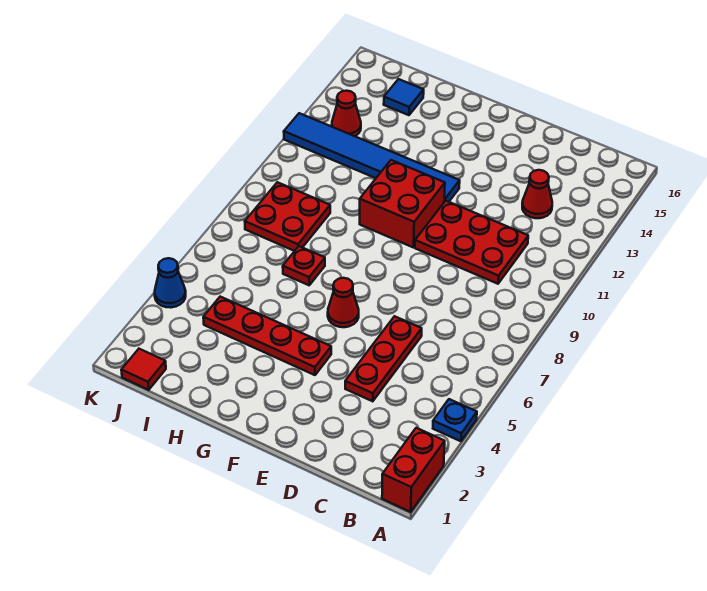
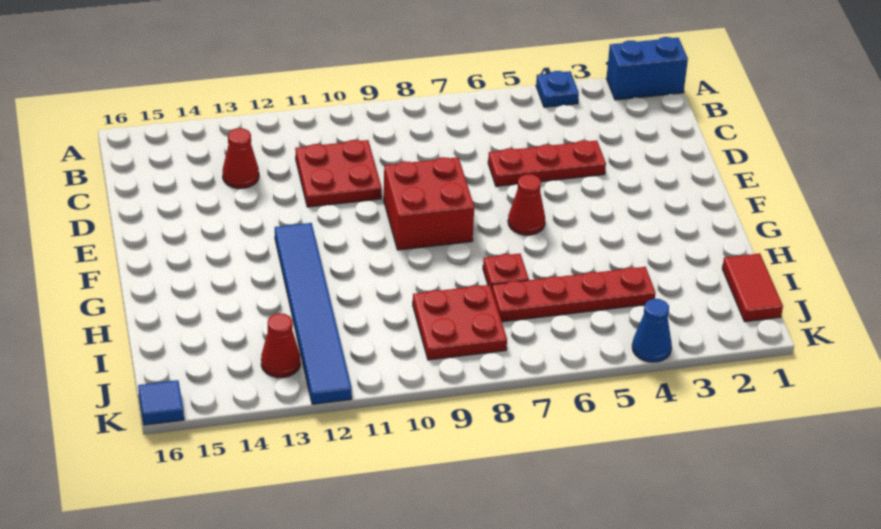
red brick A1:A2 level 1 -> blue brick A1:A2 level 1
red plate C10:E11 level 1 -> red plate C10:D11 level 1
red plate F4:I4 level 1 -> red plate I4:I7 level 1
red brick F10:G11 level 1 -> red brick E8:F9 level 1
blue tile I15 level 1 -> blue tile K16 level 1
red tile J1 level 1 -> red tile I1:J1 level 1

